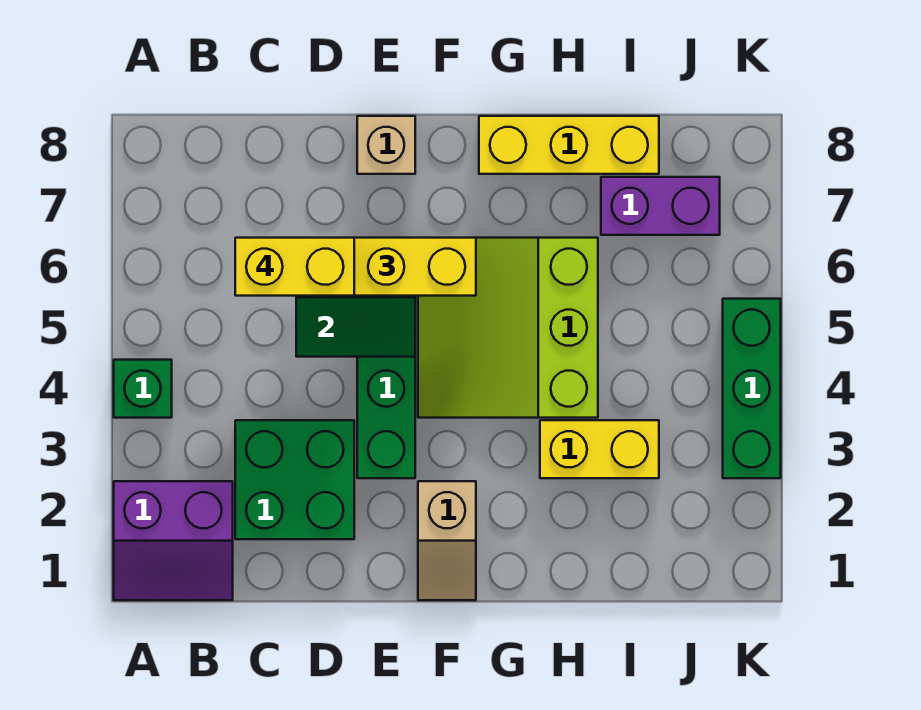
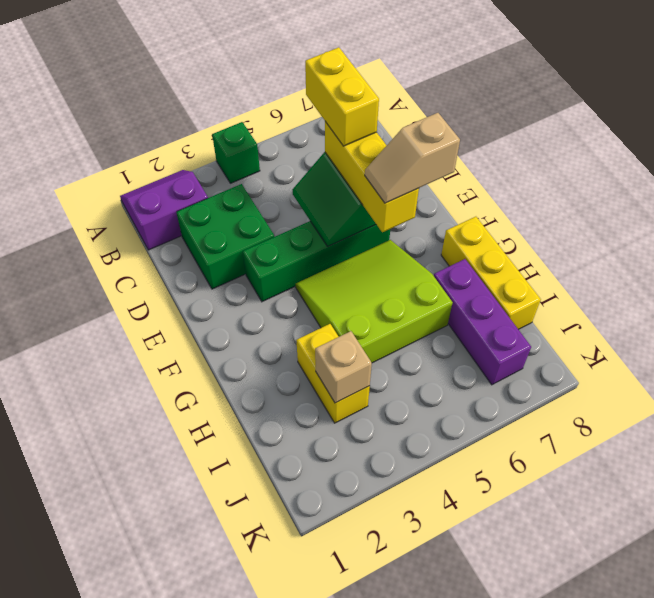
purple slope A1:B2 level 1 top 2 -> purple slope A1:B2 level 1 top B
tan brick E8 level 1 -> tan brick I3 level 2
tan slope F1:F2 level 1 top 2 -> tan slope F6:F7 level 4 top 7
purple brick I7:J7 level 1 -> purple brick H7:J7 level 1
green brick K3:K5 level 1 -> none

